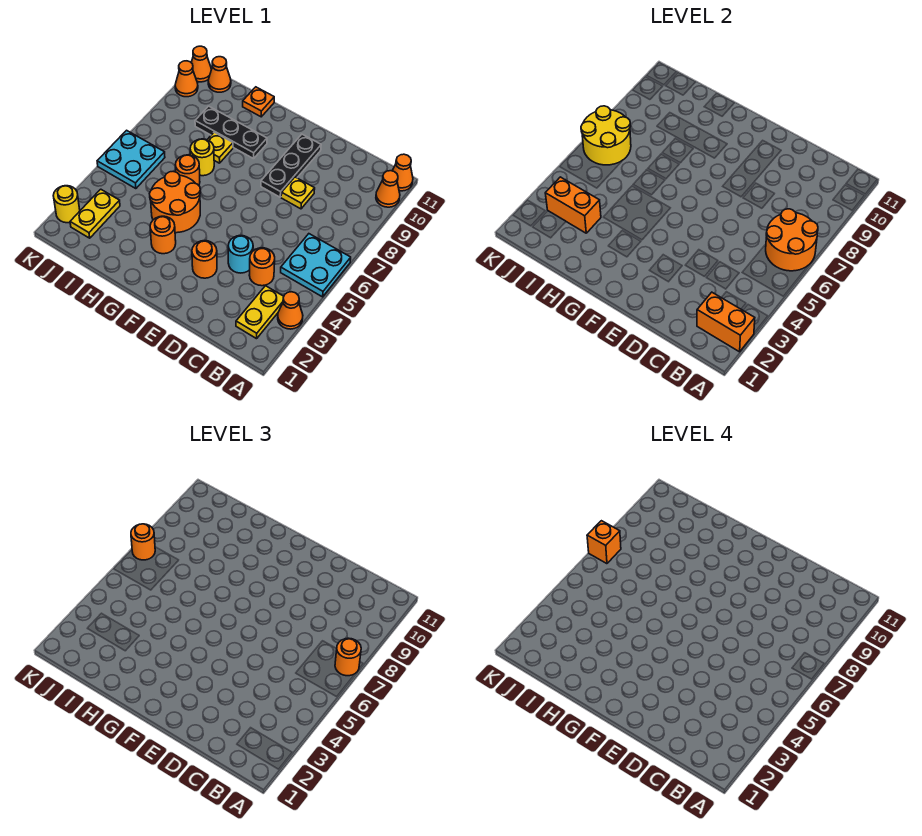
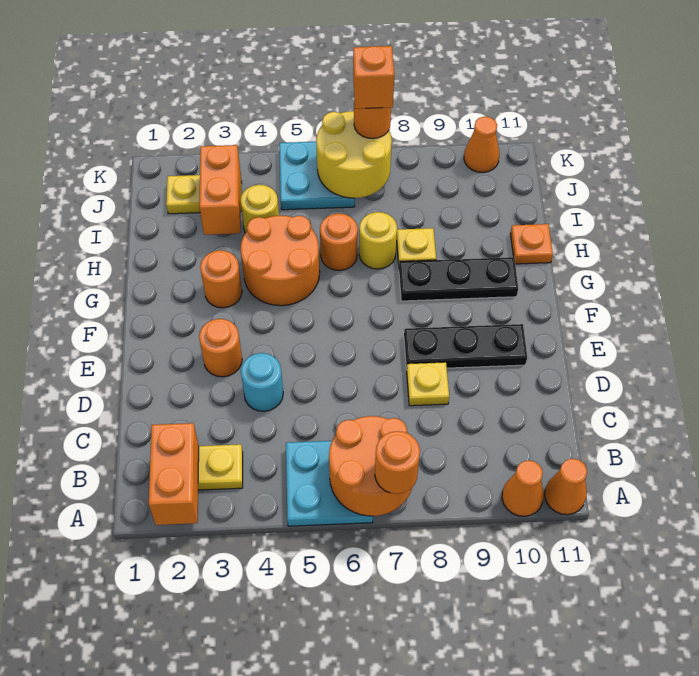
orange cone A3 level 1 -> none
orange round brick C4 level 1 -> none
black plate G9:I9 level 1 -> black plate G8:G10 level 1
orange cone J11 level 1 -> none
yellow round brick K2 level 1 -> yellow round brick I4 level 1
orange cone K11 level 1 -> none

